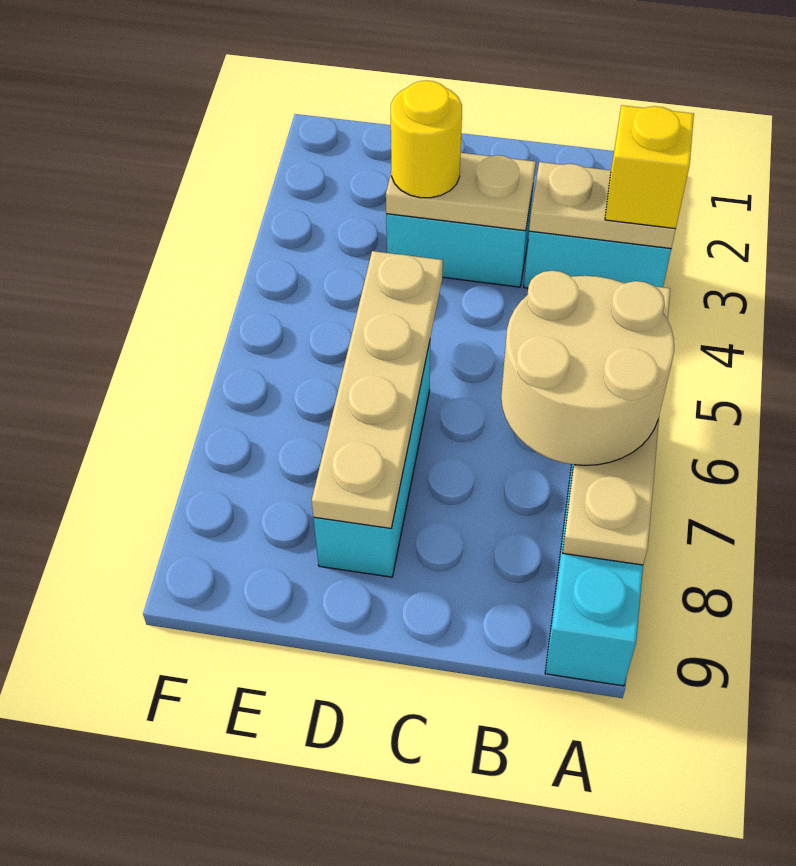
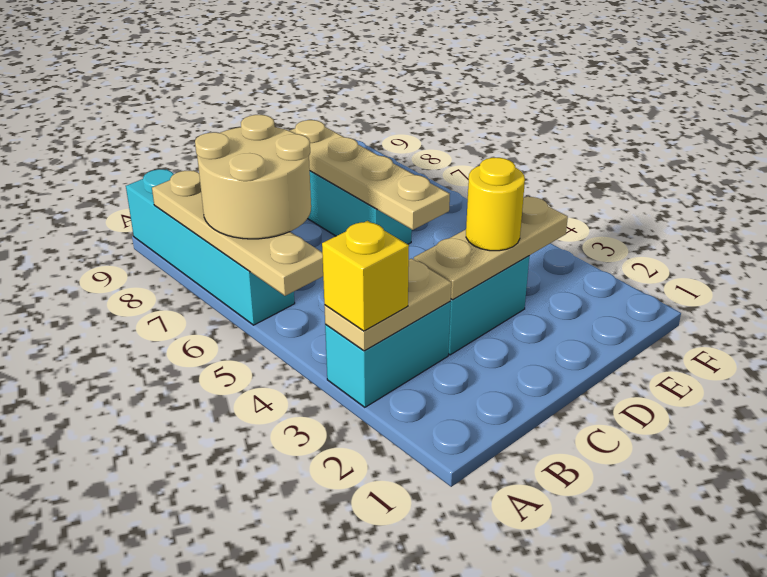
tan plate C3:D3 level 2 -> tan plate C3:E3 level 2

